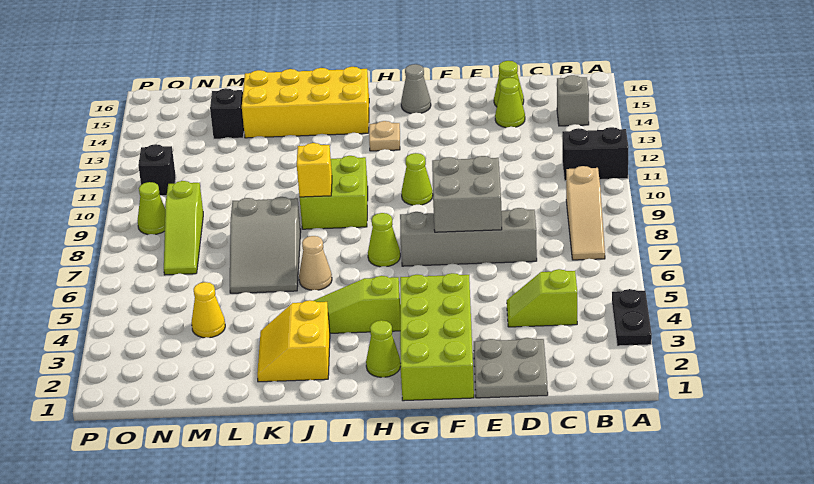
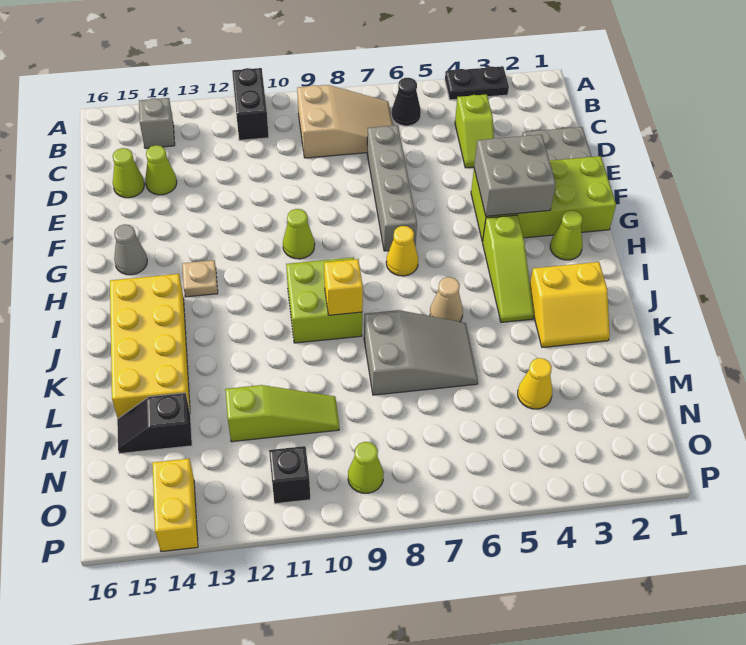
none -> black cone B6 level 1
tan slope B7:B9 level 1 top 9 -> tan slope B7:C9 level 1 top 9
grey brick E7:F8 level 2 -> grey brick F3:G4 level 2
lime cone H7 level 1 -> yellow cone H7 level 1
lime slope N7:N9 level 1 top 9 -> lime slope M10:M12 level 1 top 12
none -> yellow brick O14:P14 level 1

